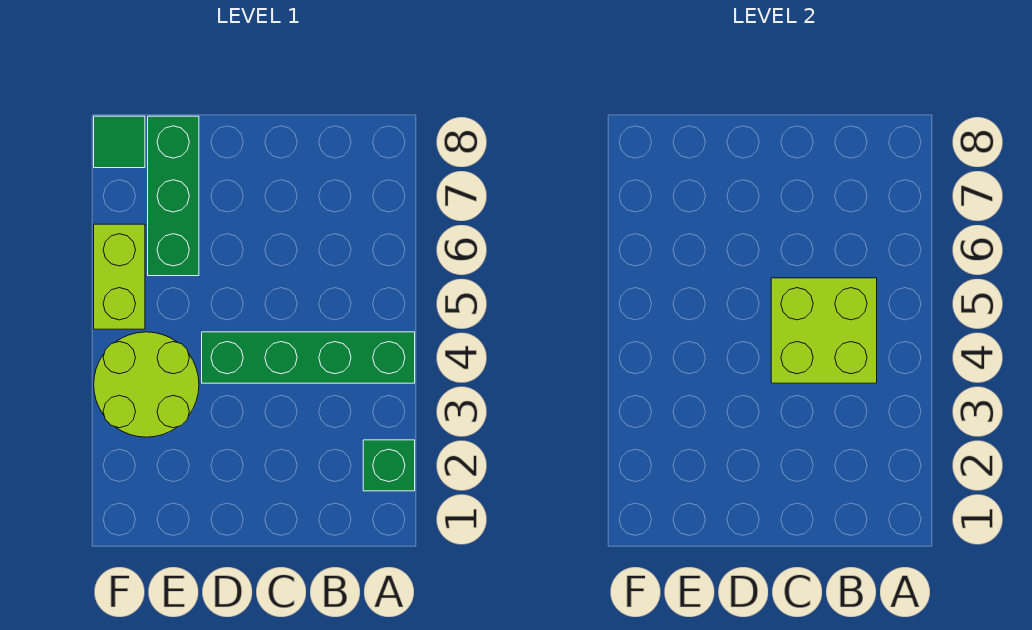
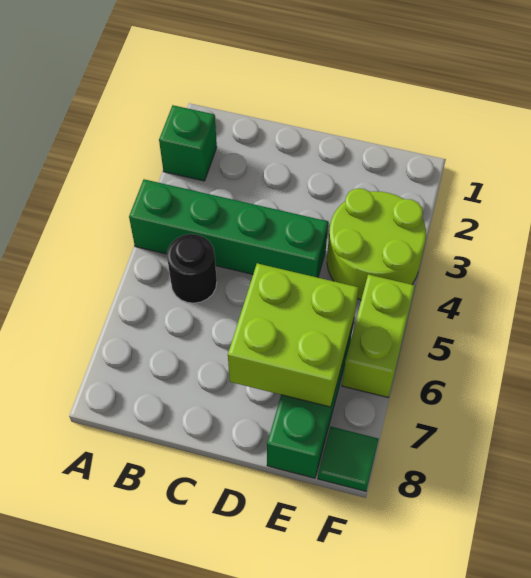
lime brick B4:C5 level 2 -> lime brick D6:E7 level 2
none -> black round brick B5 level 1

